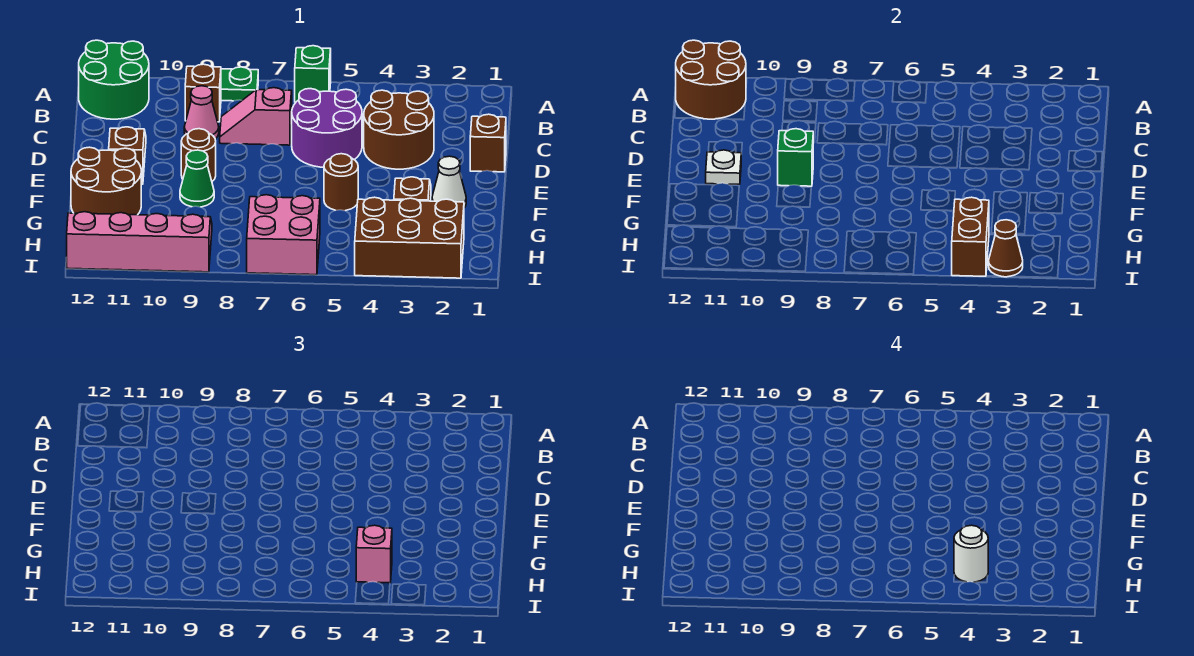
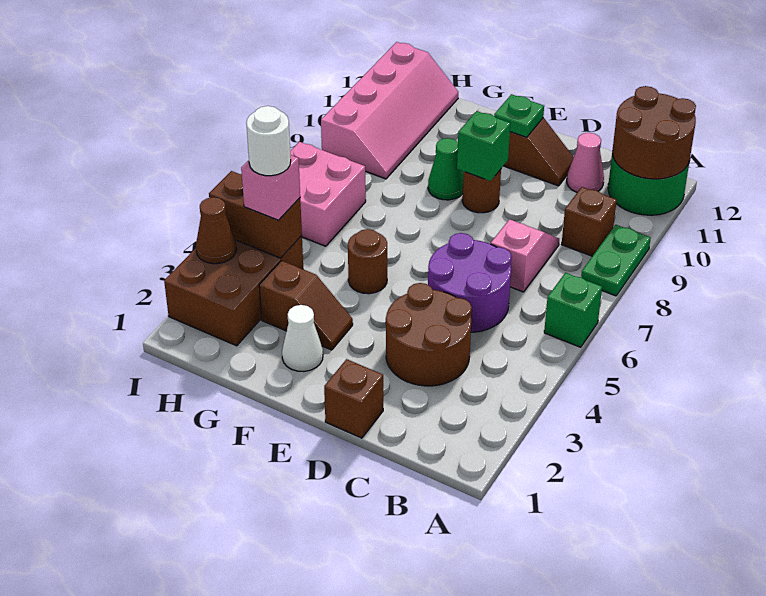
pink cone C9 level 1 -> pink cone C11 level 1
white plate E11 level 2 -> green plate E11 level 2
brown round brick F11:G12 level 1 -> none

